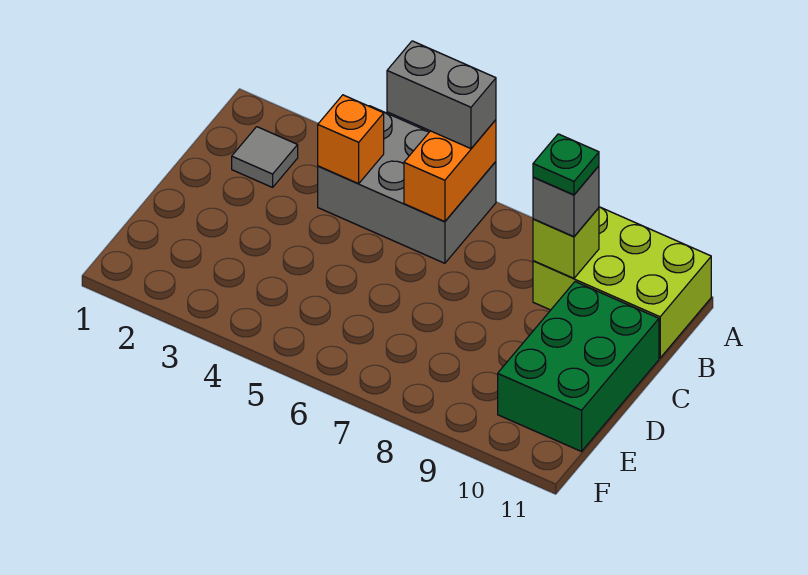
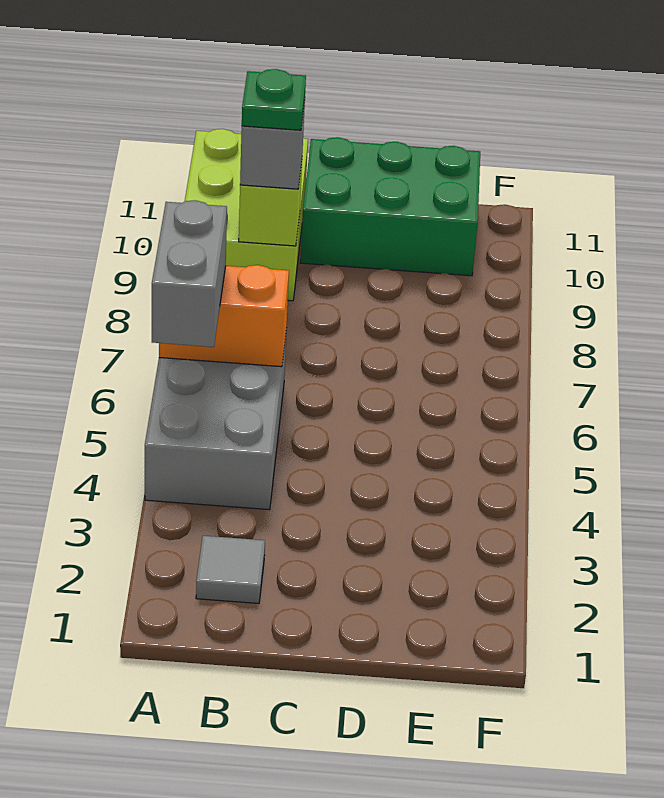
orange brick B4 level 2 -> none

